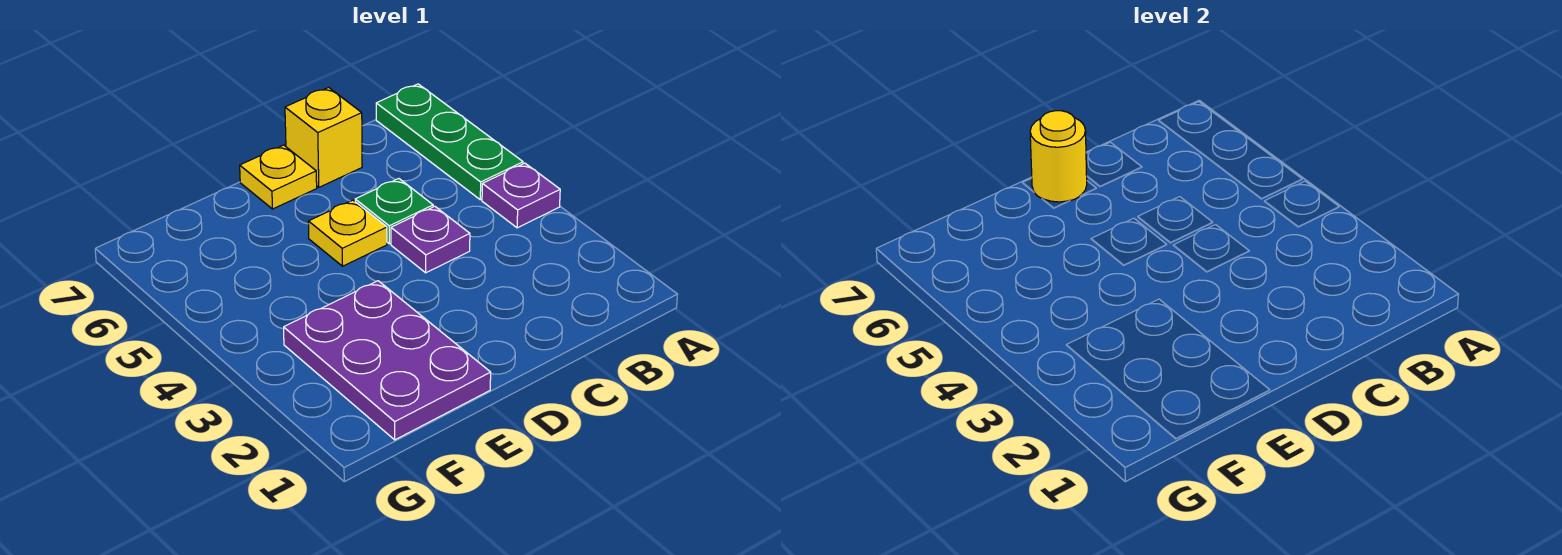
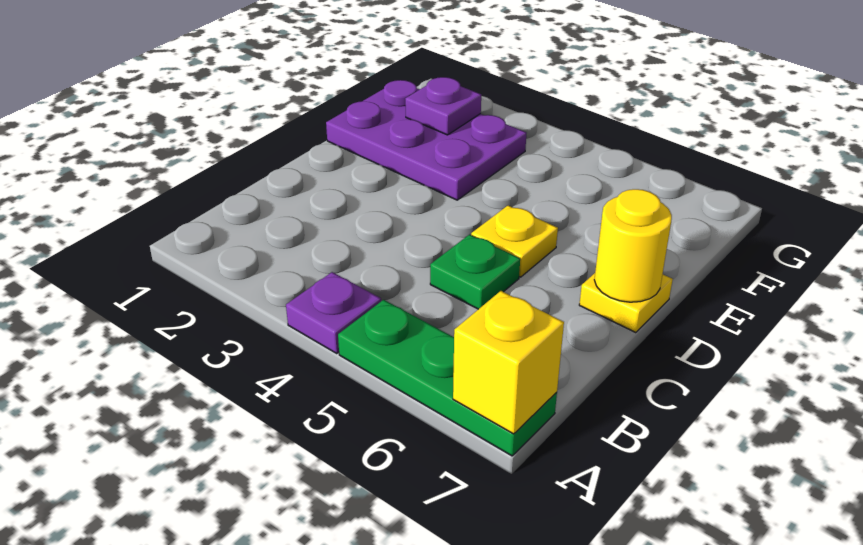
purple plate C4 level 1 -> purple plate F2 level 2
yellow brick C7 level 1 -> yellow brick A7 level 2

